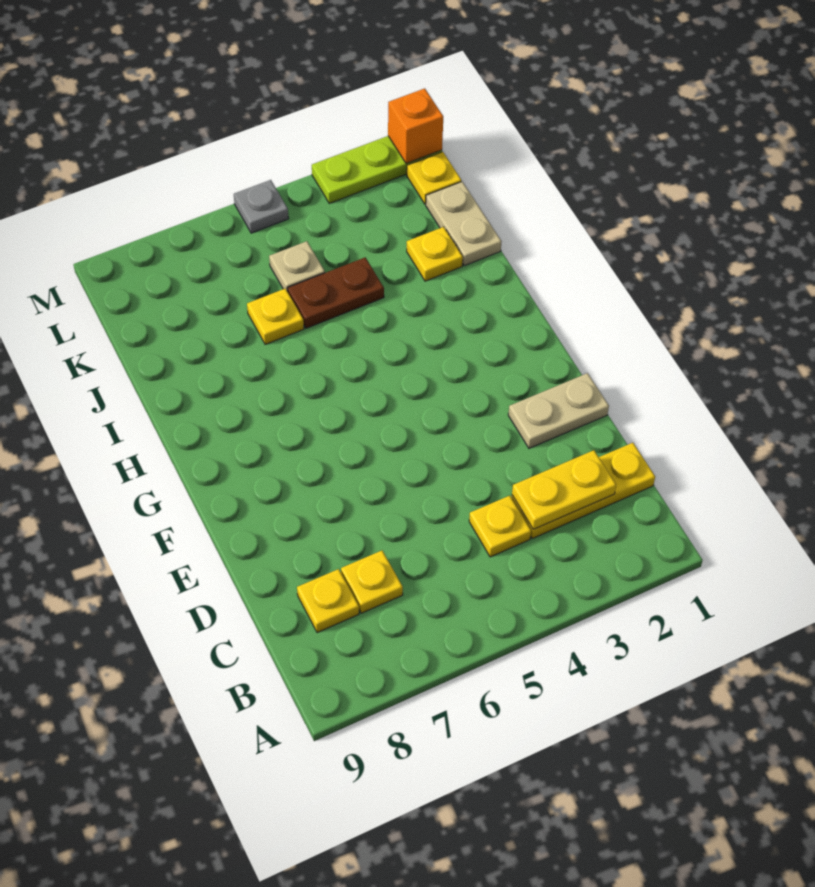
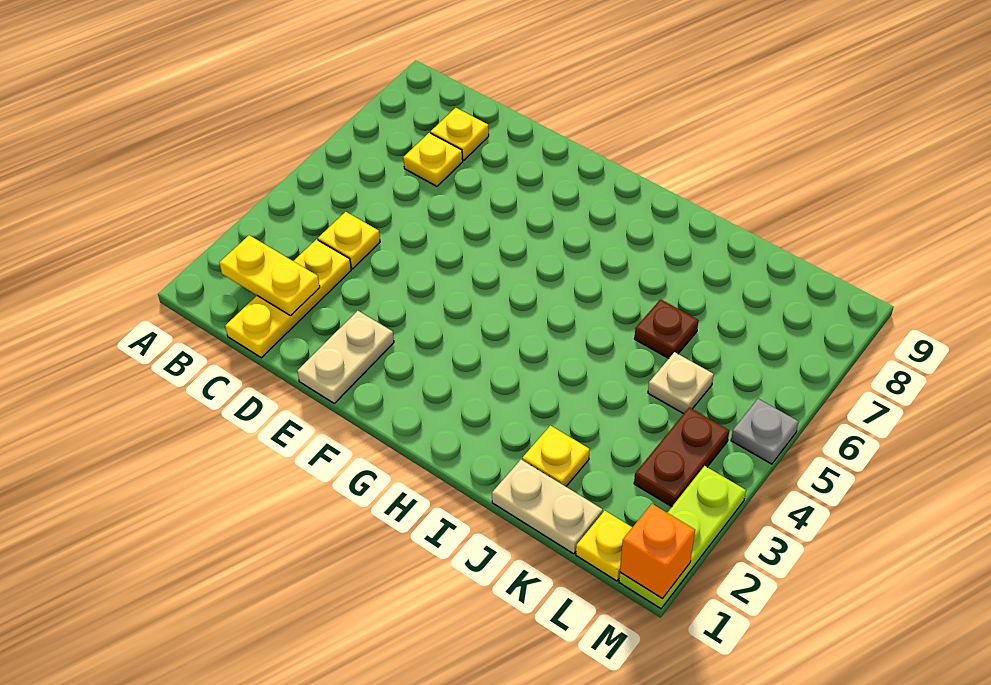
yellow plate C2:C3 level 2 -> yellow plate B2:C2 level 2
brown plate J4:J5 level 1 -> brown plate L3:L4 level 1
yellow plate J6 level 1 -> brown plate J6 level 1

